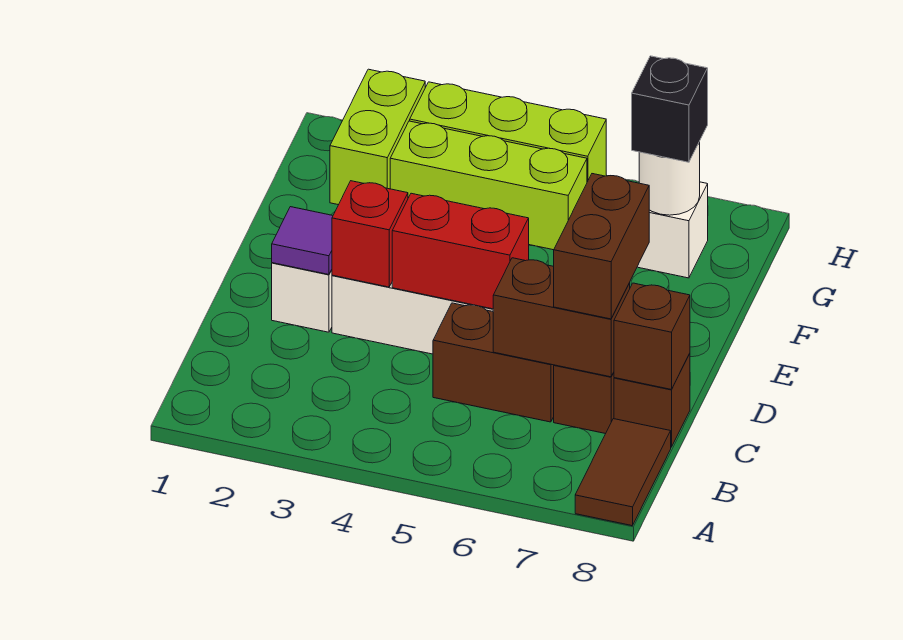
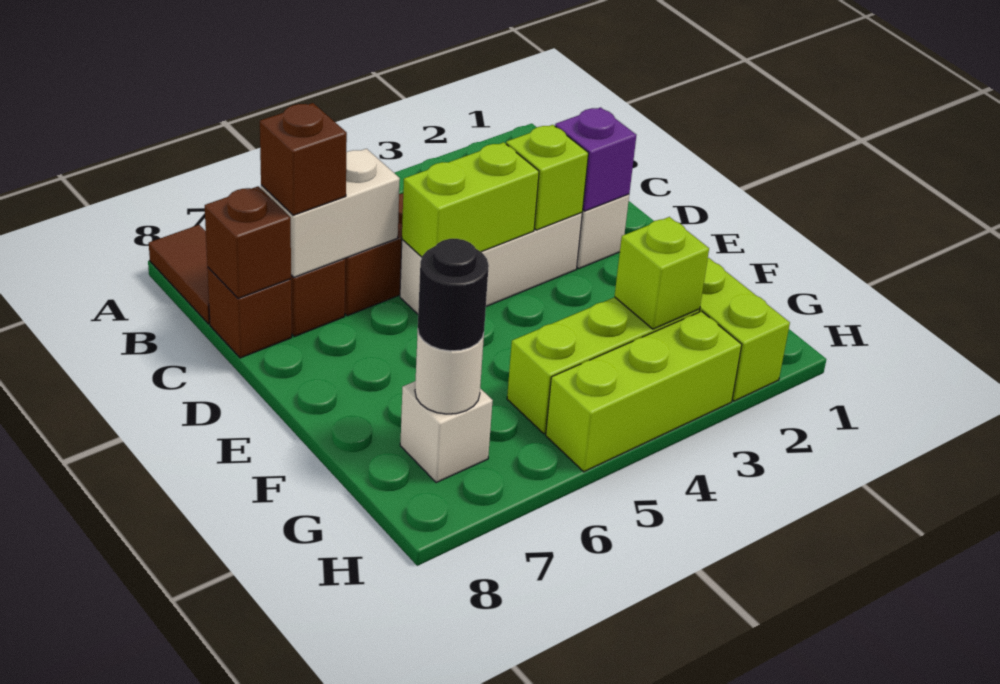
brown brick C6:C7 level 2 -> white brick C6:C7 level 2
brown brick C7:D7 level 3 -> brown brick C7 level 3
purple tile D2 level 2 -> purple brick D2 level 2
red brick D3 level 2 -> lime brick D3 level 2
red brick D4:D5 level 2 -> lime brick D4:D5 level 2
none -> lime brick G3 level 2
black brick G7 level 3 -> black round brick G7 level 3

